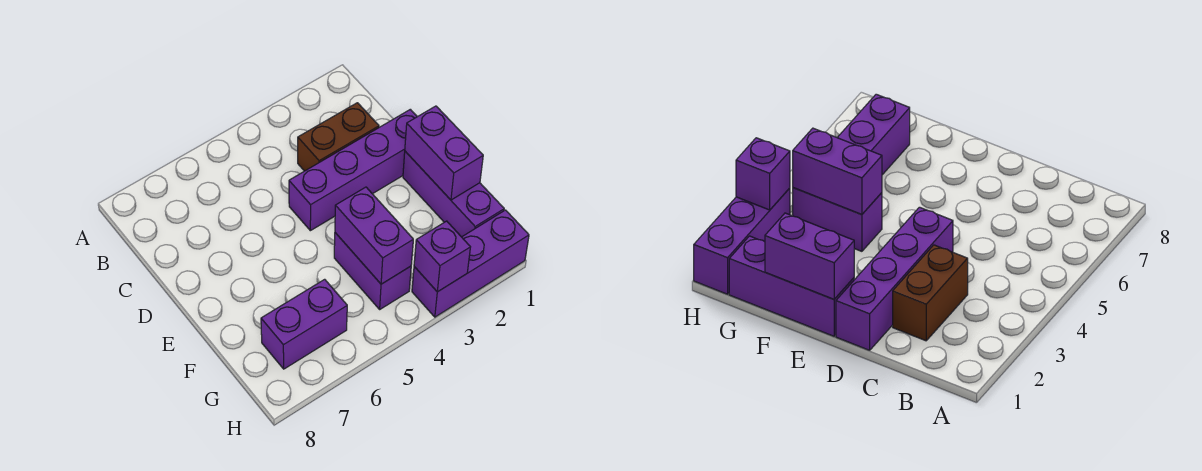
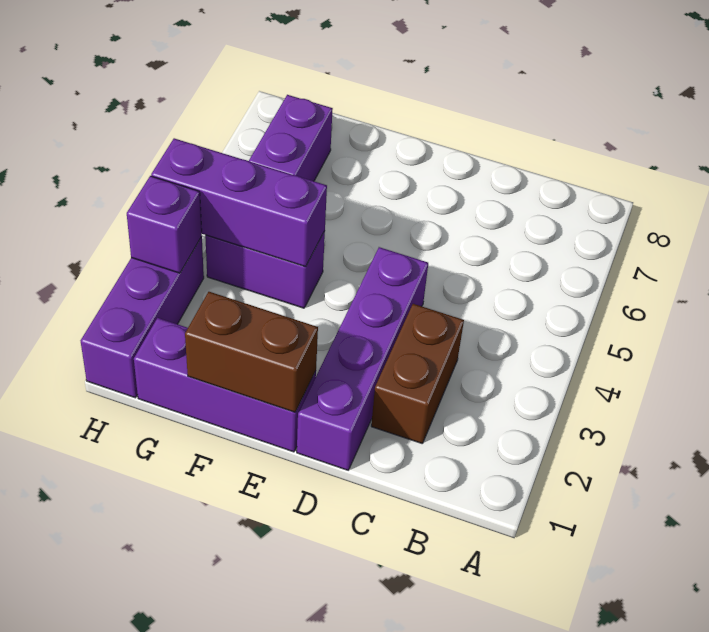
purple brick E1:F1 level 2 -> brown brick E1:F1 level 2
purple brick F4:G4 level 2 -> purple brick F4:H4 level 2

